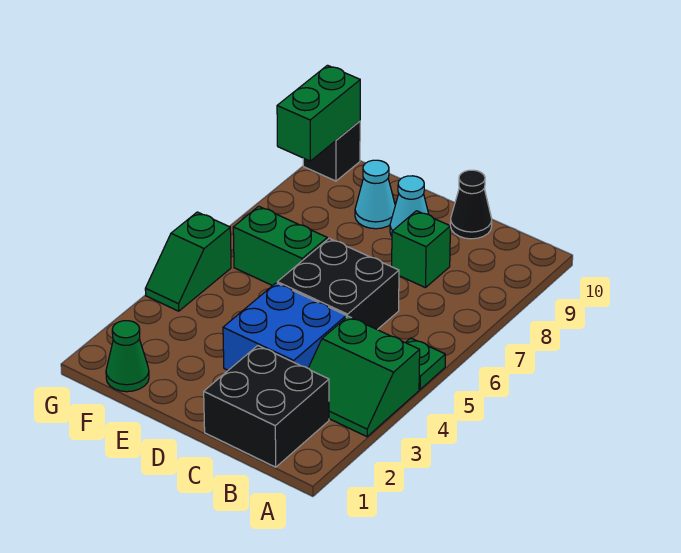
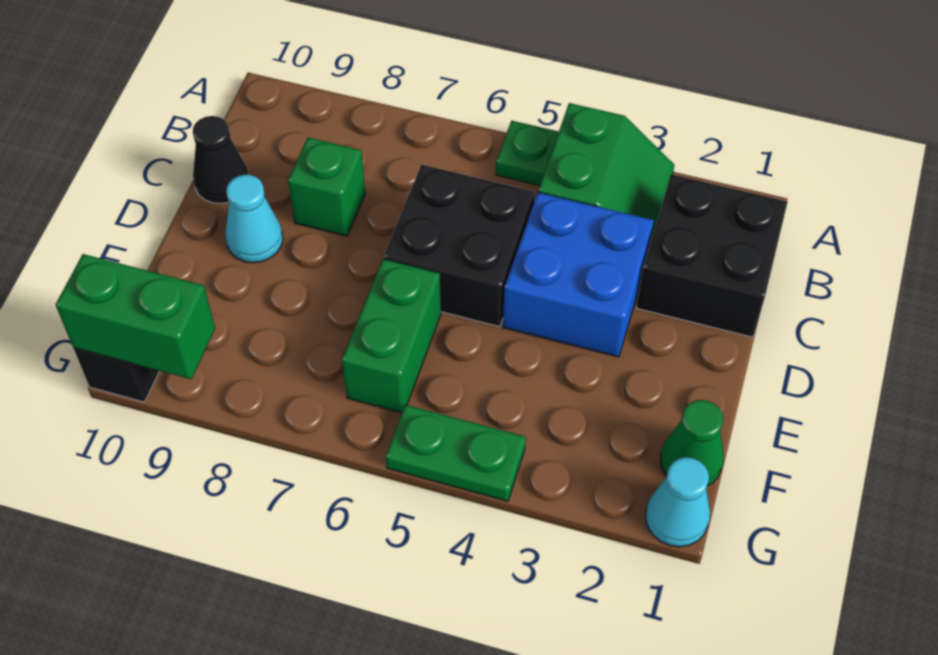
cyan cone E9 level 1 -> cyan cone G1 level 1
green slope G4:G5 level 1 top 5 -> green plate G4:G5 level 1

